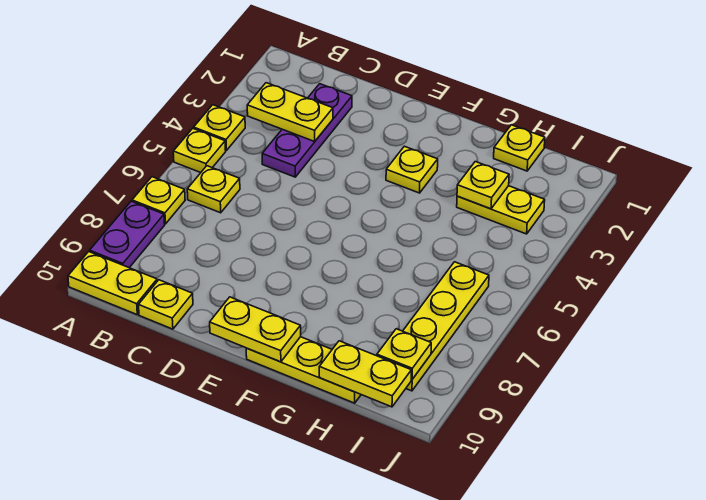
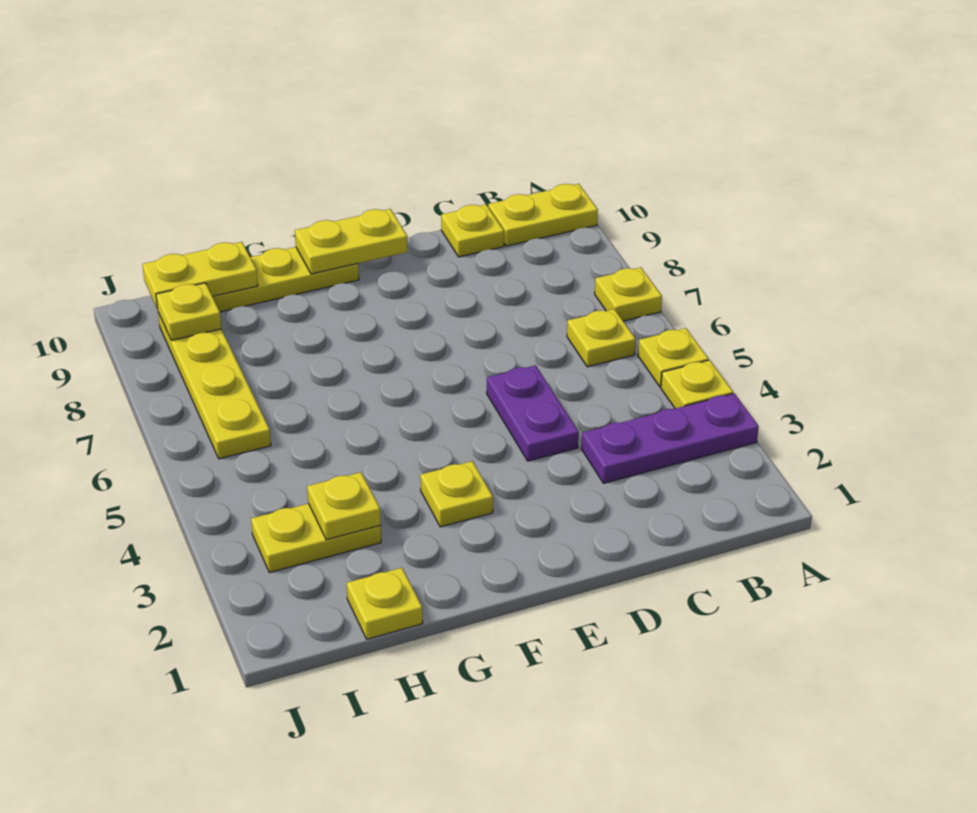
purple plate A8:A9 level 1 -> purple plate D4:D5 level 1
yellow plate B3:C3 level 2 -> none
purple plate C2:C4 level 1 -> purple plate A3:C3 level 1

